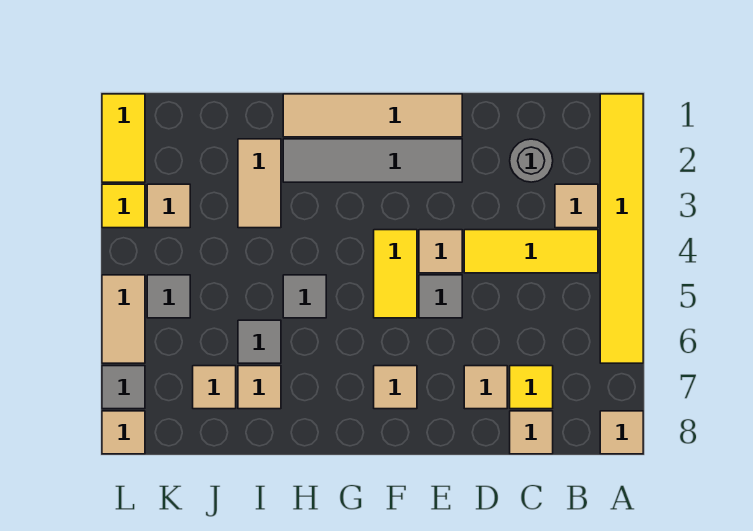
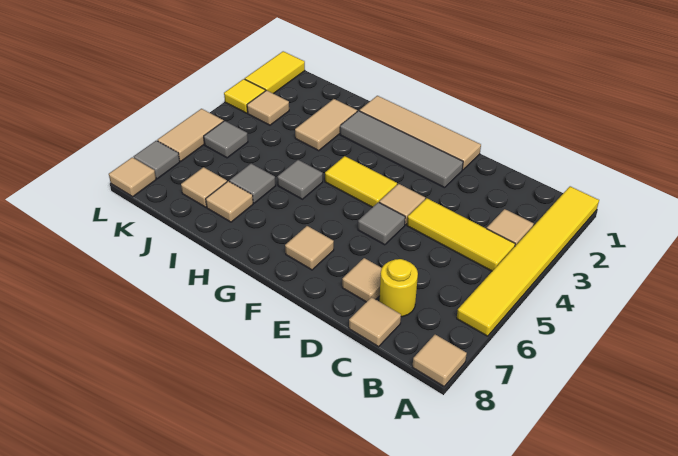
grey round brick C2 level 1 -> none
yellow tile C7 level 1 -> yellow round brick C7 level 1
yellow tile F4:F5 level 1 -> yellow tile F4:G4 level 1

